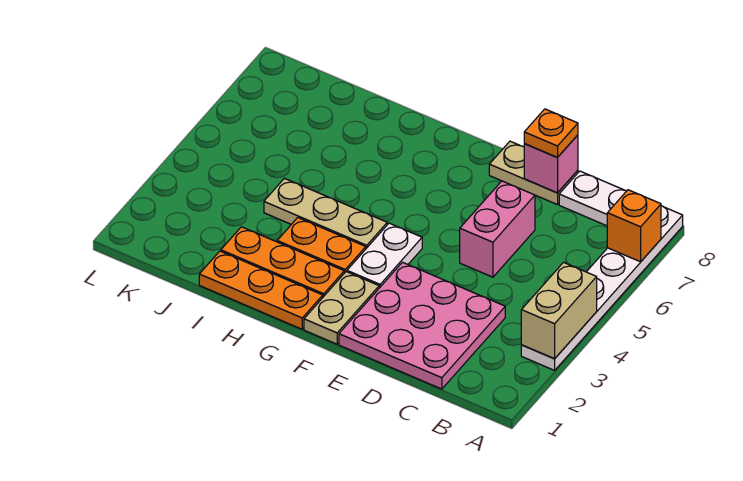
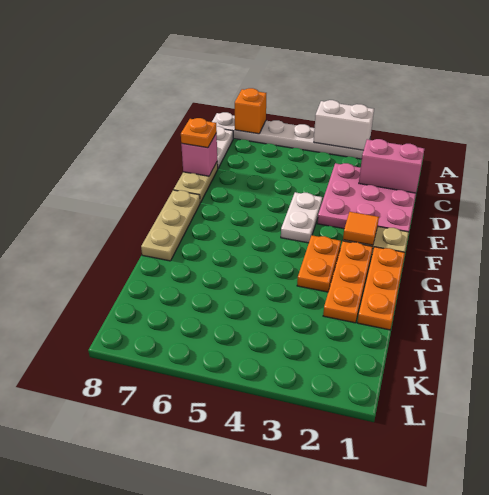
tan brick A3:A4 level 2 -> white brick A3:A4 level 2
pink brick D5:D6 level 1 -> pink brick C1:C2 level 2
none -> orange tile F2 level 2
white plate F3:F4 level 1 -> white plate E4:F4 level 1
tan plate G4:I4 level 1 -> tan plate F8:H8 level 1

